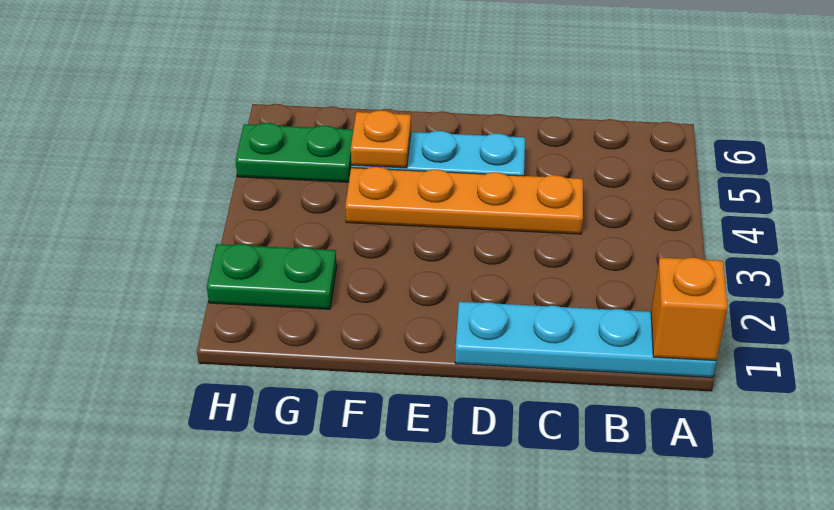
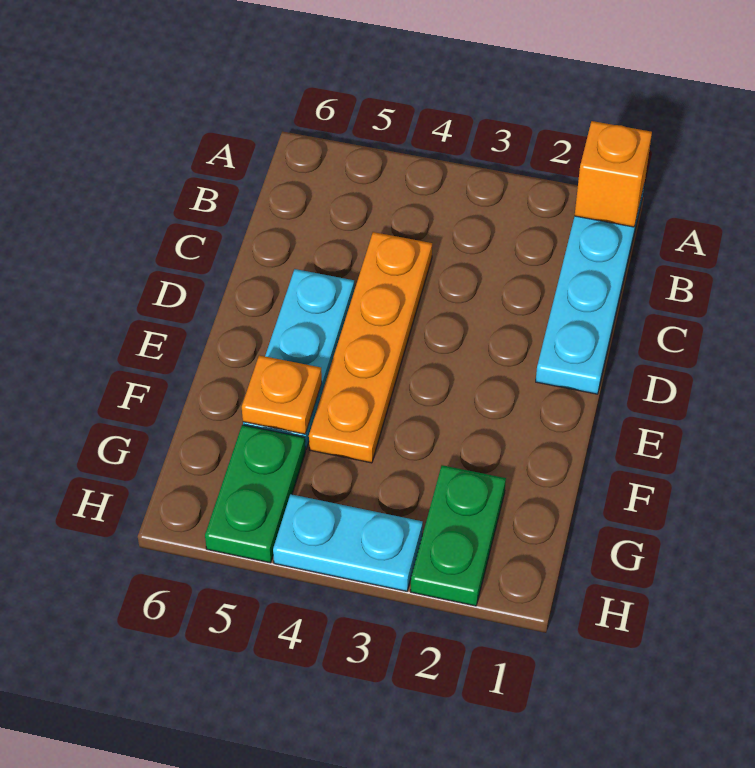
none -> cyan plate H3:H4 level 1

